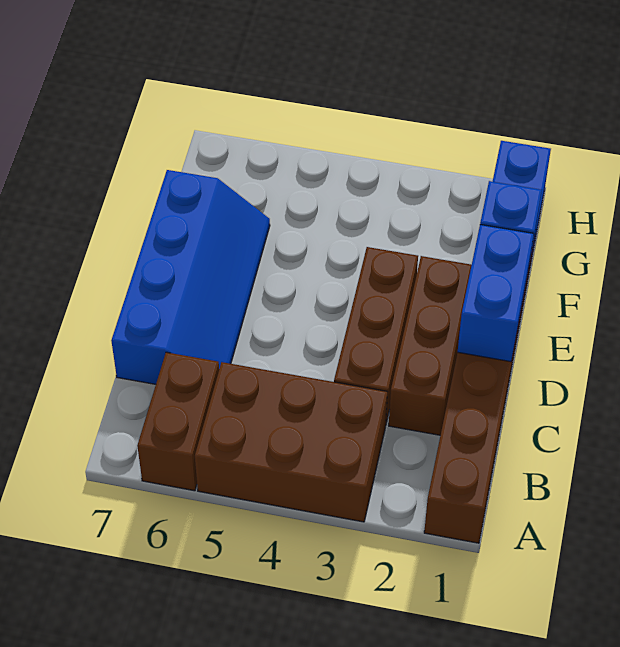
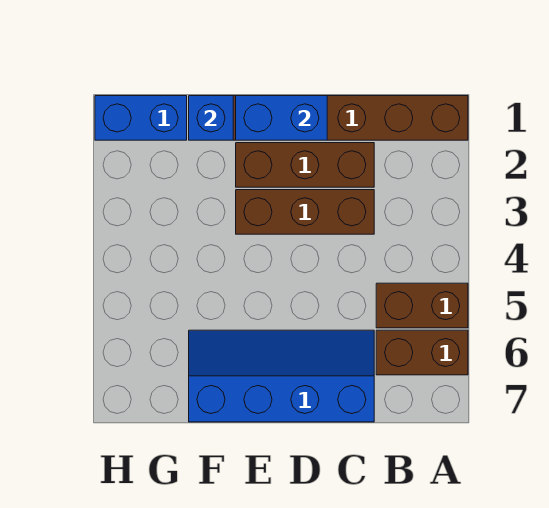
brown brick A3:B5 level 1 -> brown brick A5:B5 level 1

